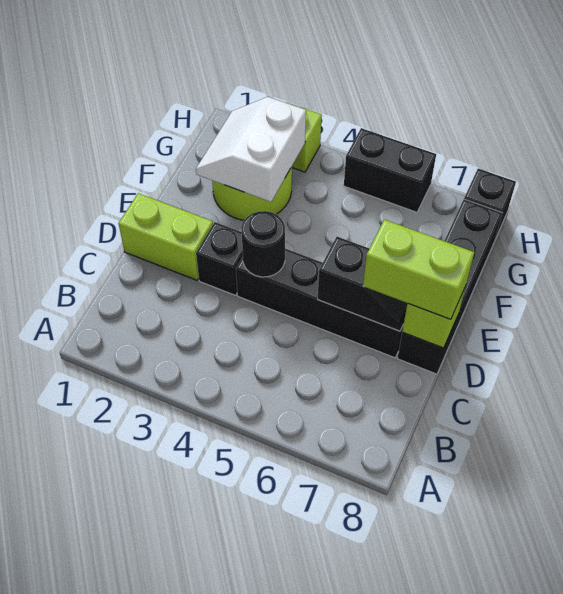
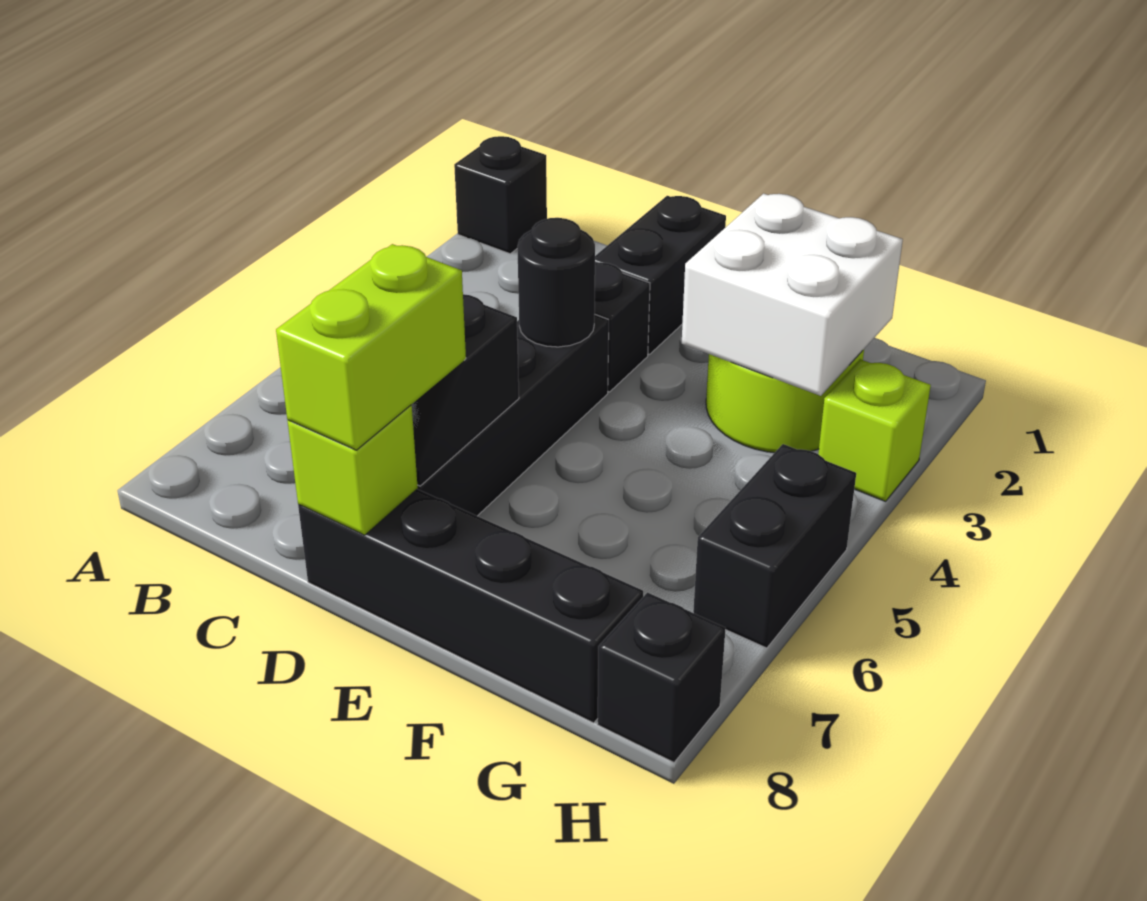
none -> black brick A1 level 1
lime brick D1:D2 level 1 -> black brick D1:D2 level 1
white slope F2:G3 level 2 top 3 -> white brick F2:G3 level 2

